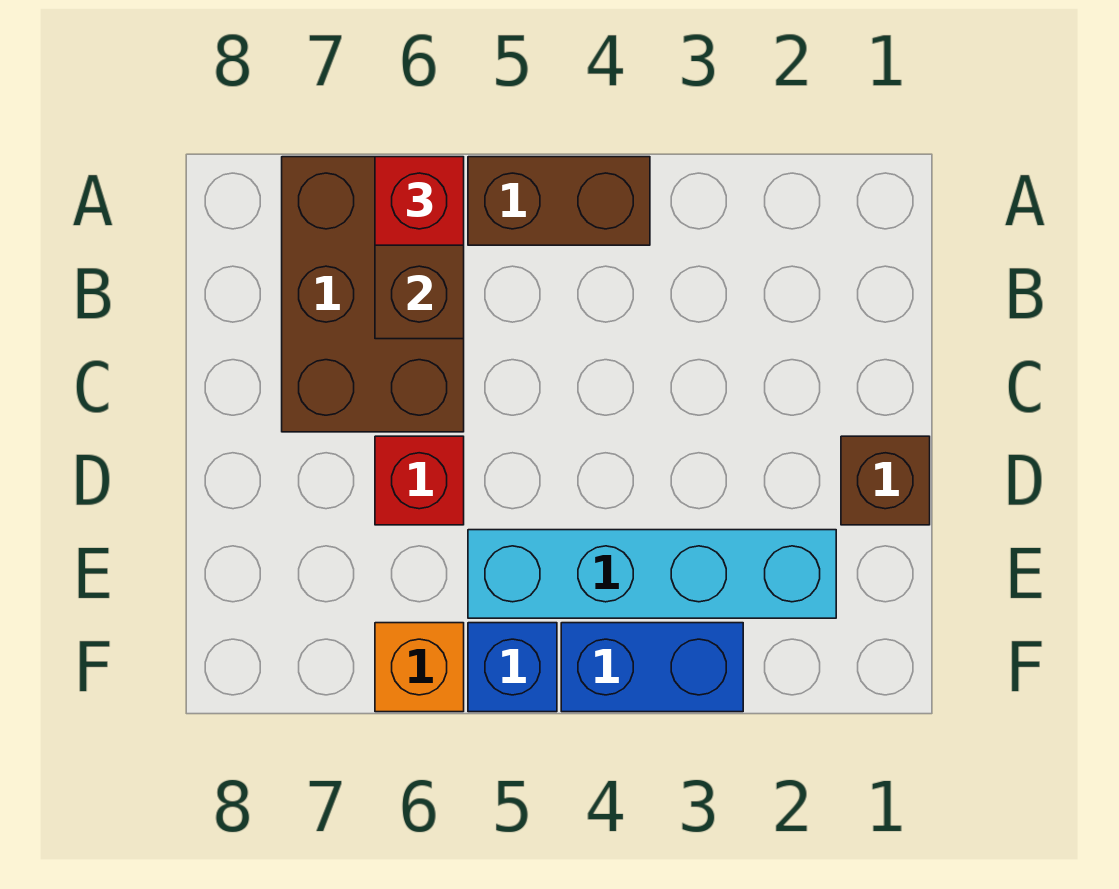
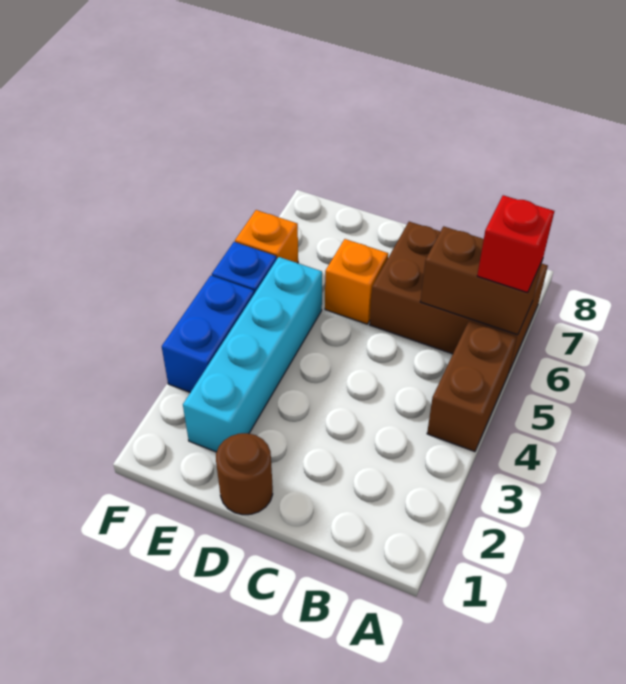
brown brick D1 level 1 -> brown round brick D1 level 1
red brick D6 level 1 -> orange brick D6 level 1

